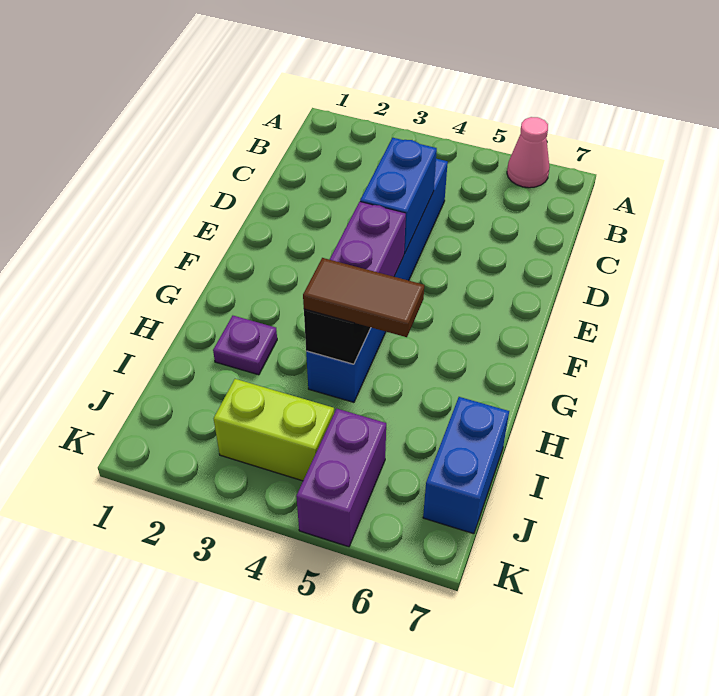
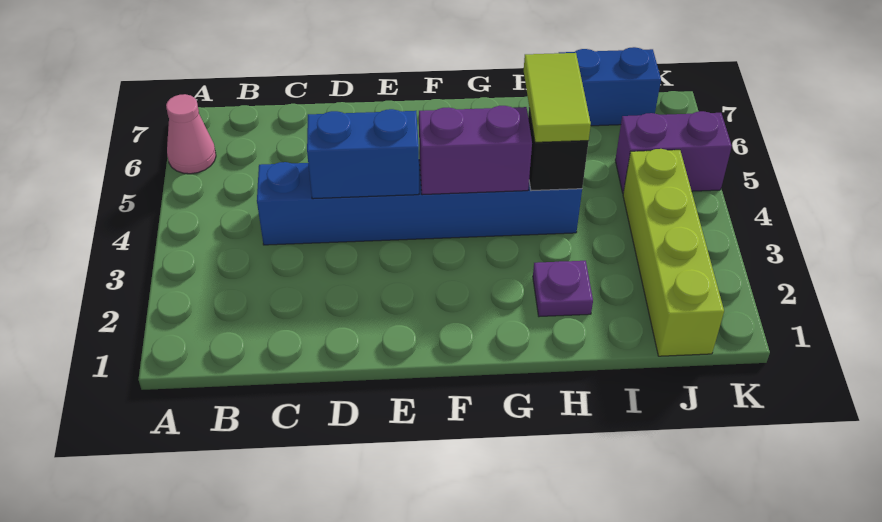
brown tile H4:H5 level 3 -> lime tile H4:H5 level 3
lime brick J3:J4 level 1 -> lime brick J1:J4 level 1

